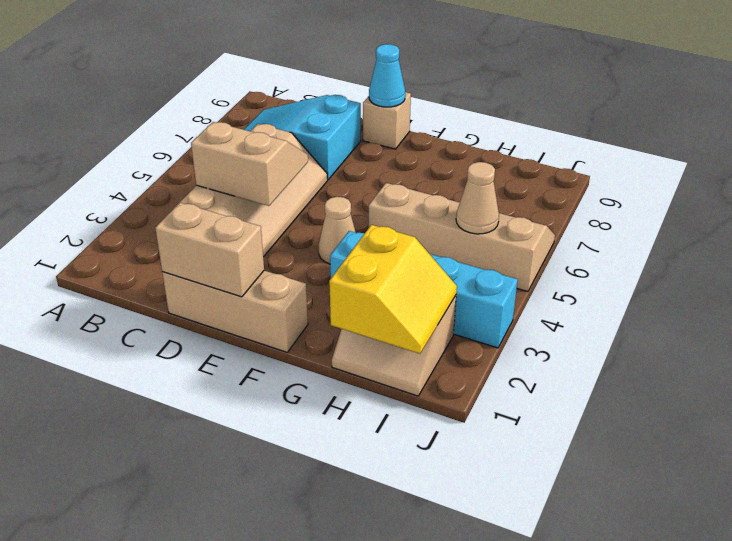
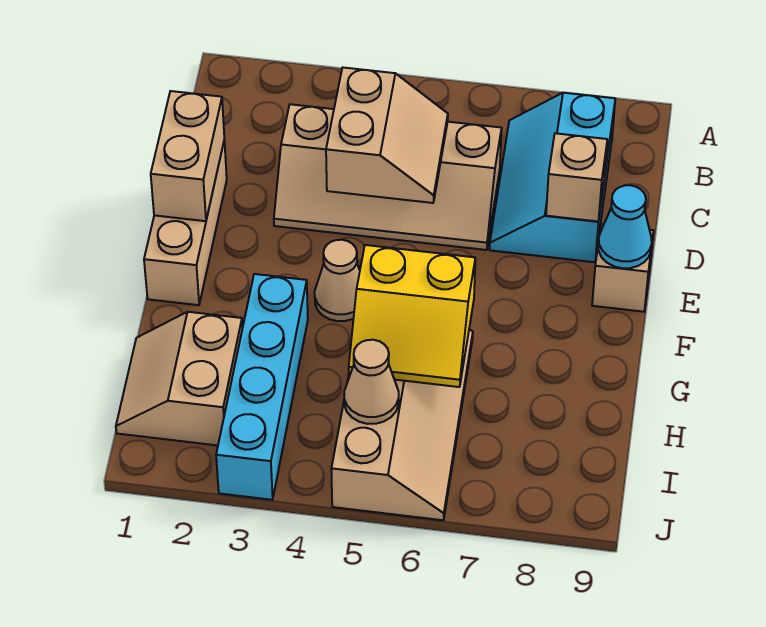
cyan slope B7:D8 level 1 top D -> cyan slope B7:D8 level 1 top 8
none -> tan brick D8 level 2
yellow slope H1:I2 level 2 top H -> yellow slope G5:H6 level 2 top G

